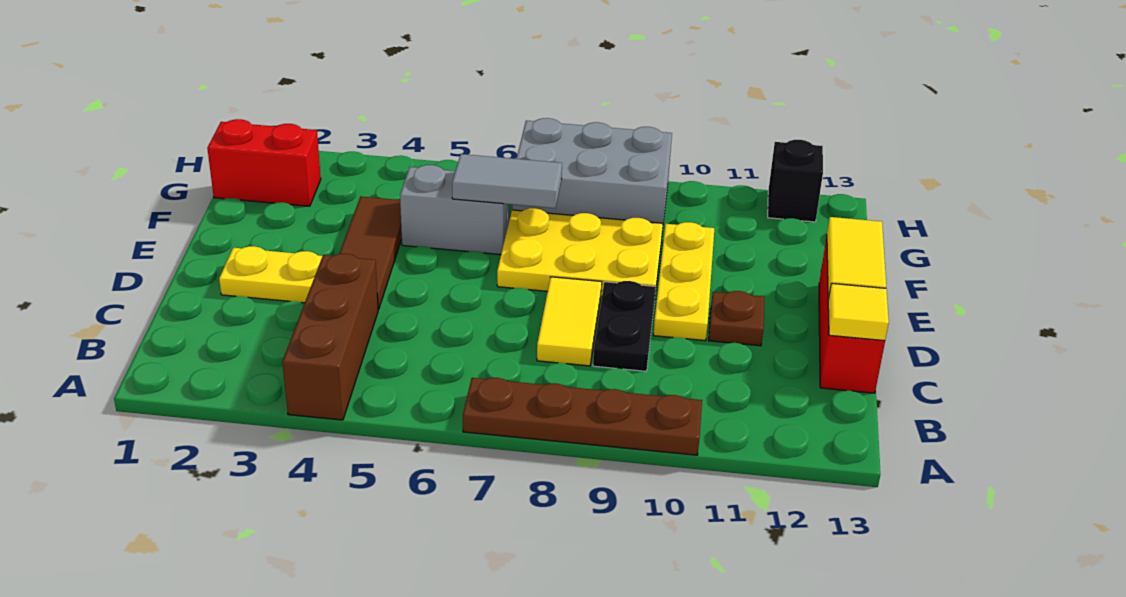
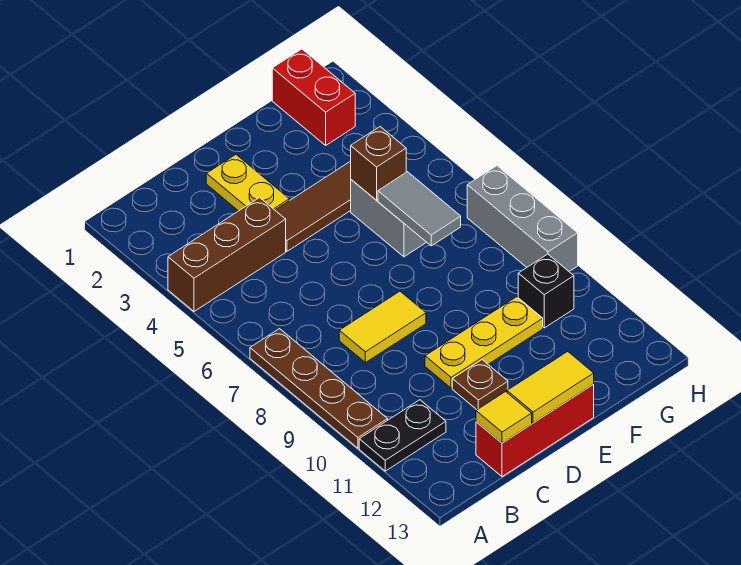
black plate C9:D9 level 1 -> black plate A11:B11 level 1
yellow plate E7:F9 level 1 -> none
none -> brown brick F5 level 2
grey brick G7:H9 level 1 -> grey brick H7:H9 level 1
black brick H12 level 1 -> black brick G10 level 1

